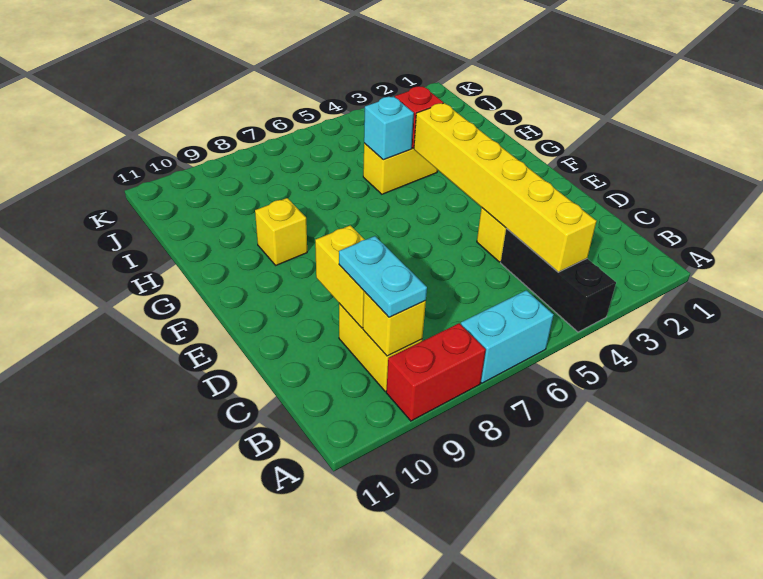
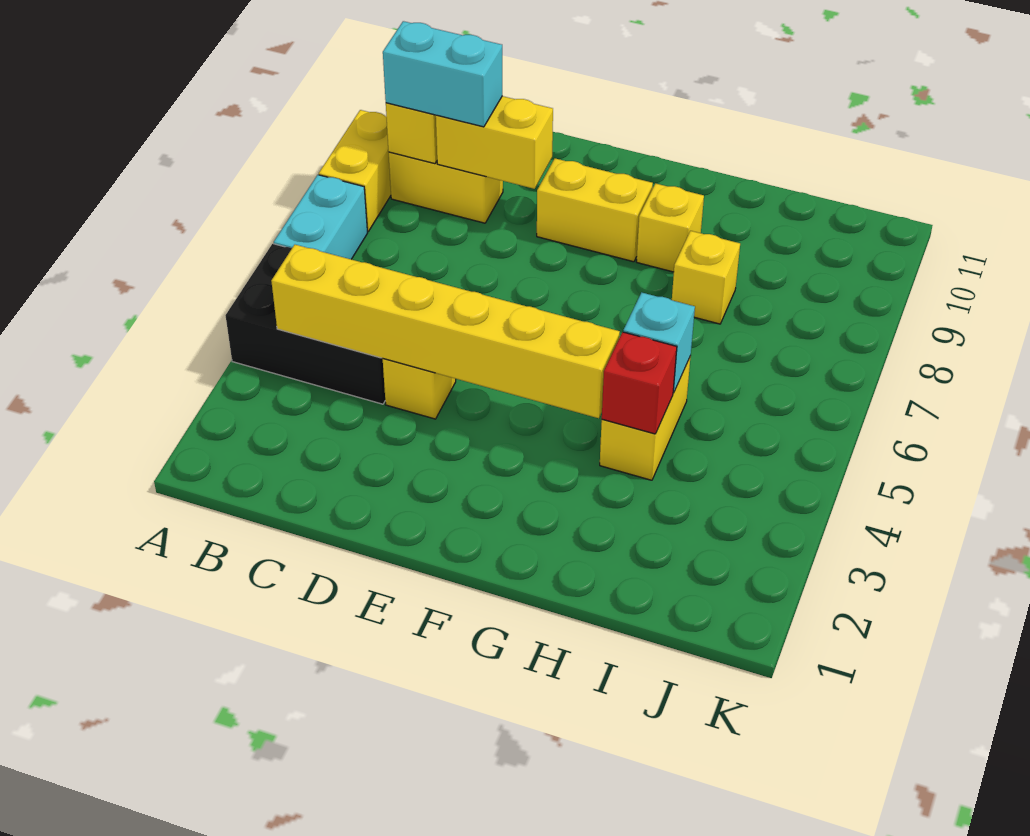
black brick A4:C4 level 1 -> black brick A4:C5 level 1
red brick A8:A9 level 1 -> yellow brick A8:A9 level 1
cyan plate B9:C9 level 3 -> cyan brick B9:C9 level 3
none -> yellow brick E9:F9 level 1
none -> yellow brick H8 level 1

